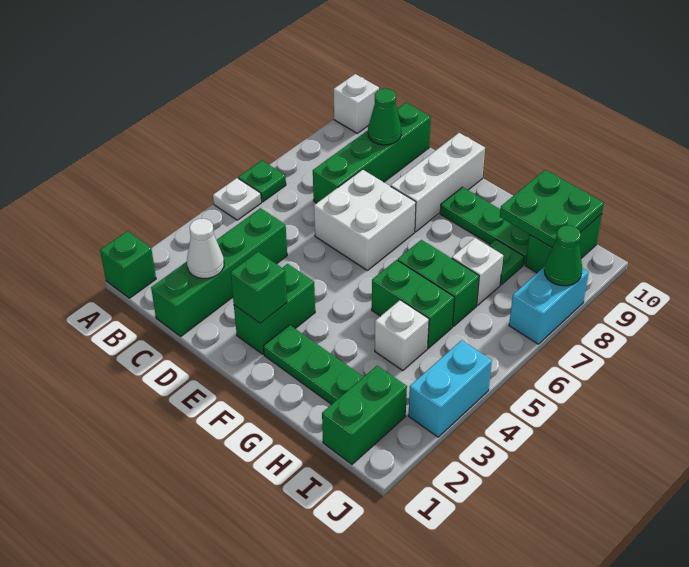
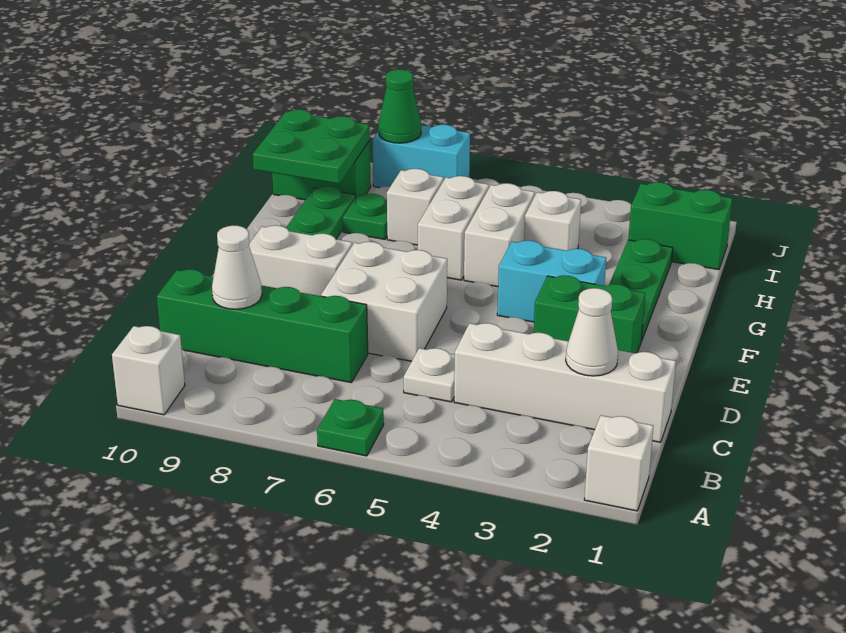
green brick A1 level 1 -> white brick A1 level 1
white plate A5 level 1 -> white plate C5 level 1
green brick C1:C4 level 1 -> white brick C1:C4 level 1
green cone C9 level 2 -> white cone C9 level 2
green brick E2 level 2 -> none
white brick E8:E10 level 1 -> white brick E8:E9 level 1
green brick G5:H5 level 1 -> white brick G5:H5 level 1
green brick G6:H6 level 1 -> white brick G6:H6 level 1
cyan brick J3:J4 level 1 -> cyan brick F3:F4 level 1

